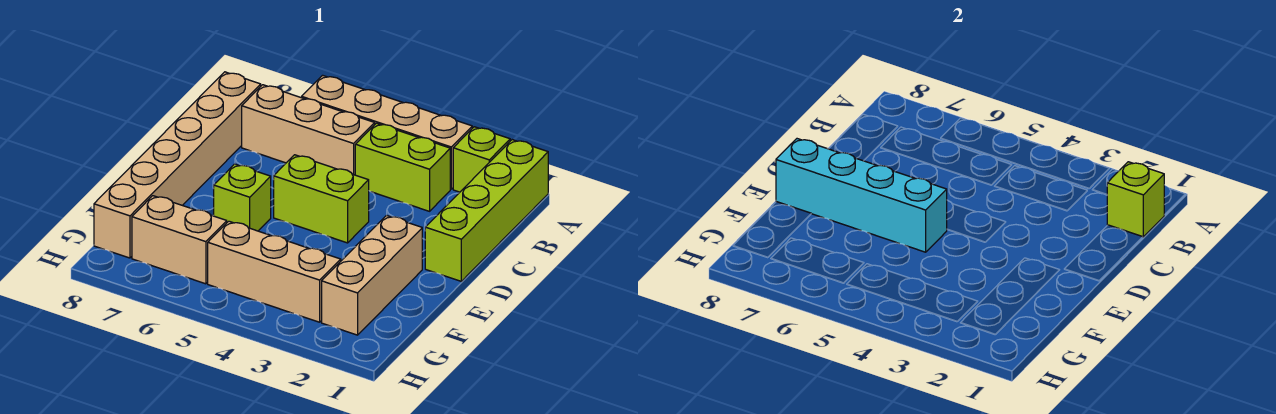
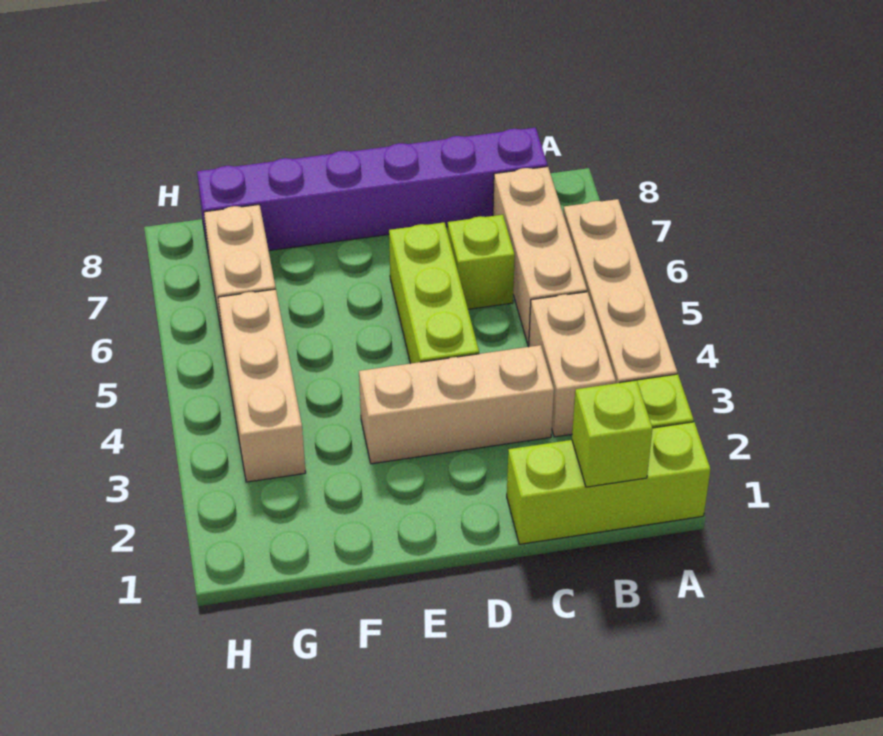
lime brick A1:D1 level 1 -> lime brick A1:C1 level 1
lime brick B3:B4 level 1 -> tan brick B3:B4 level 1
tan brick B8:G8 level 1 -> purple brick B8:G8 level 1
lime brick D4:D5 level 1 -> lime brick D4:D6 level 1
tan brick E2:G2 level 1 -> tan brick C3:E3 level 1
cyan brick E5:E8 level 2 -> none
lime brick E6 level 1 -> lime brick C6 level 1

